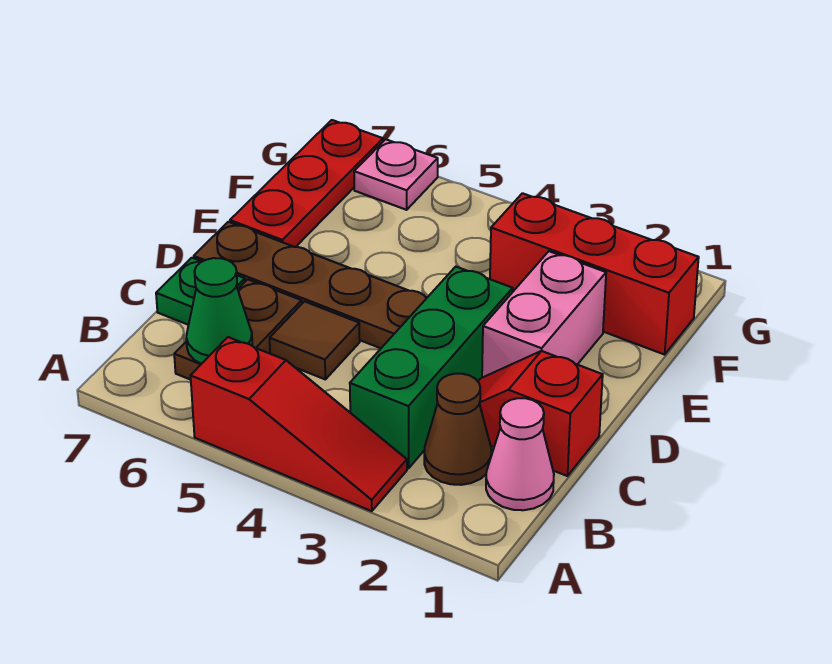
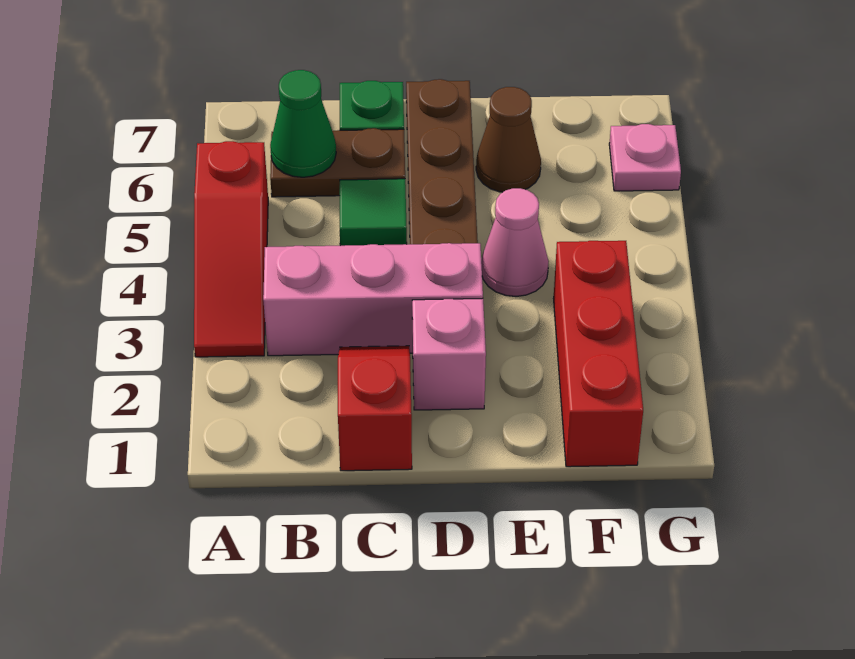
pink cone B1 level 1 -> pink cone E4 level 1
brown cone B2 level 1 -> brown cone E6 level 1
green brick B3:D3 level 1 -> pink brick B3:D3 level 1
brown tile C5 level 1 -> green tile C5 level 1
pink brick D2:E2 level 1 -> pink brick D2 level 1
red plate E7:G7 level 1 -> none

